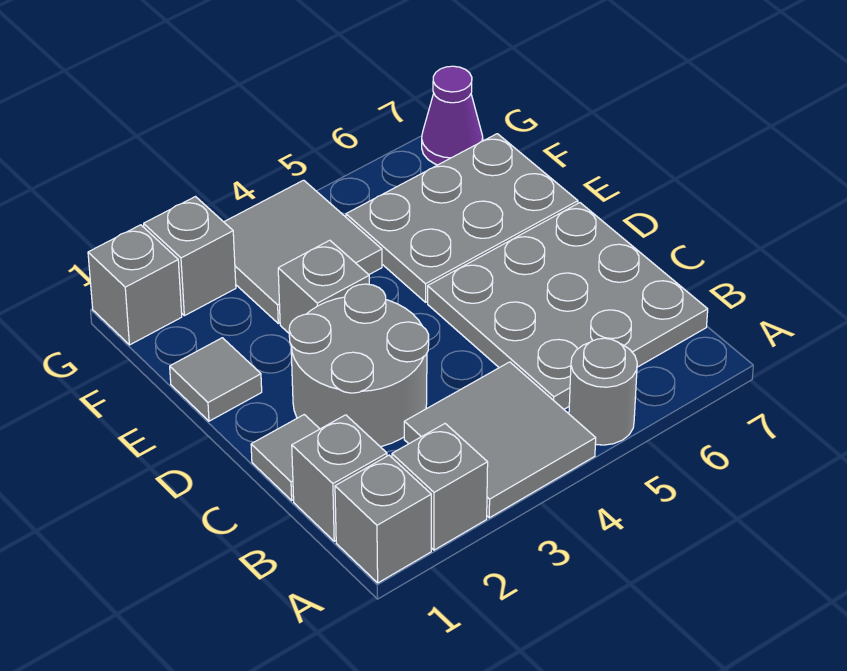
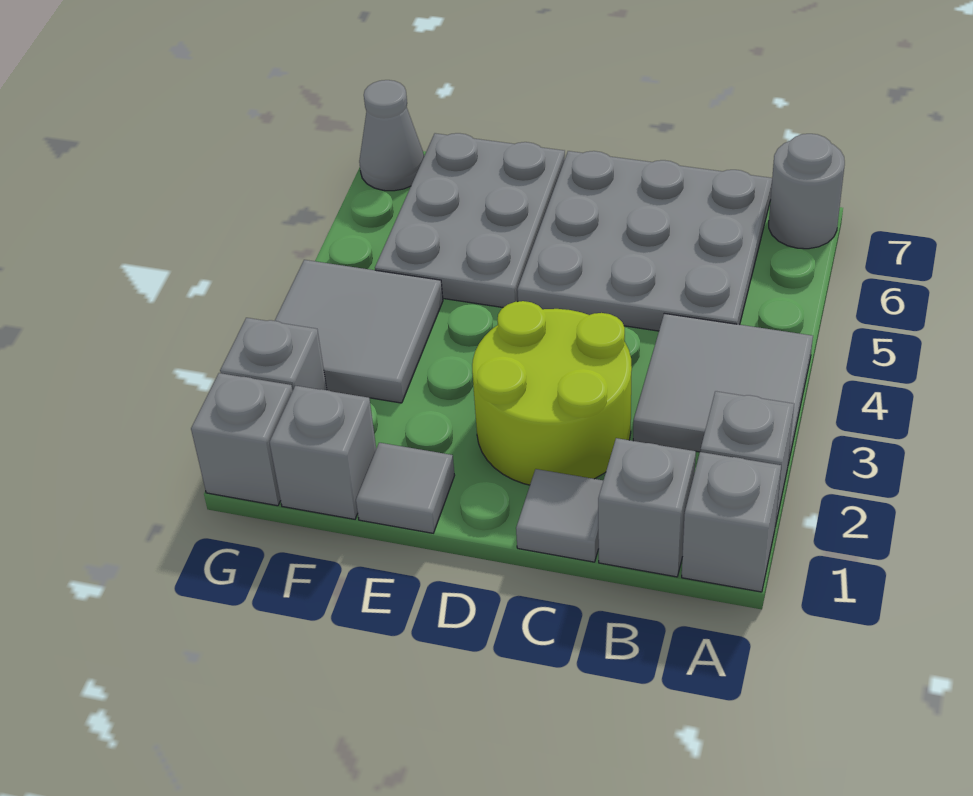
grey round brick A5 level 1 -> grey round brick A7 level 1
grey round brick C2:D3 level 1 -> lime round brick C2:D3 level 1
grey brick E3 level 1 -> grey brick F1 level 1
purple cone G7 level 1 -> grey cone G7 level 1

